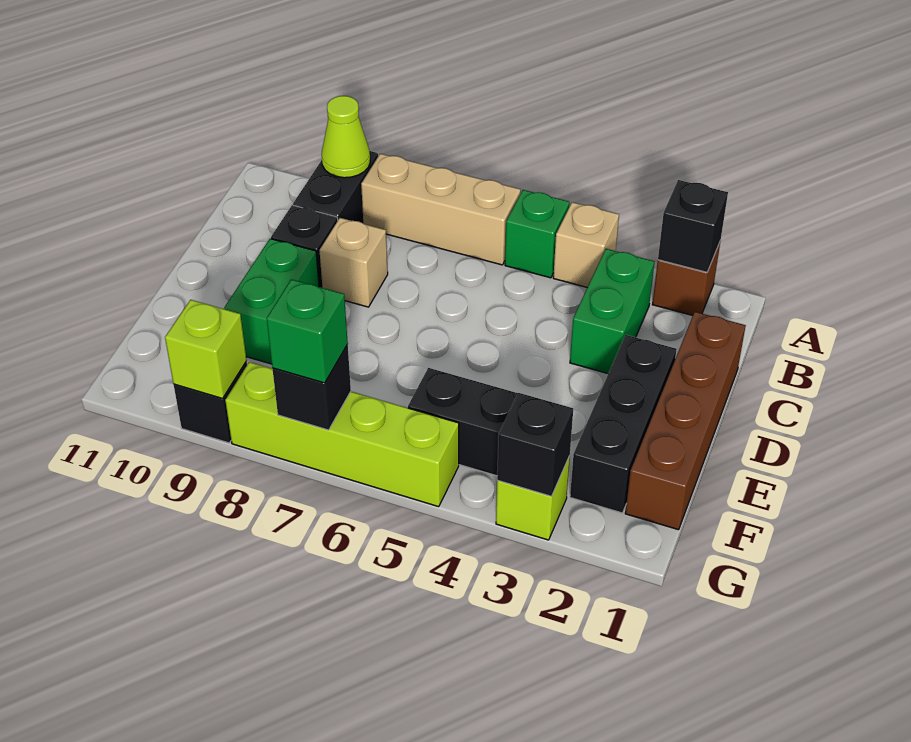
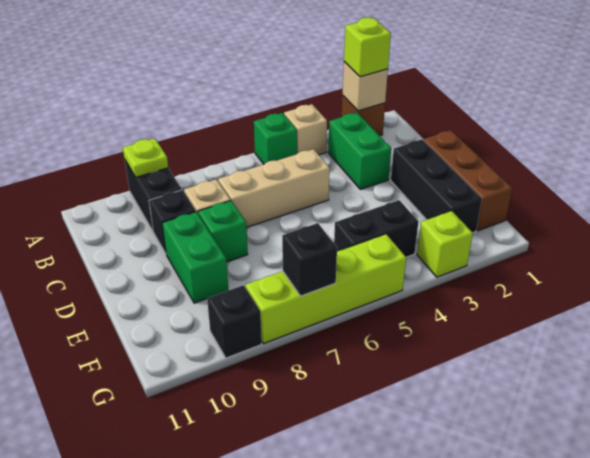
black brick A2 level 2 -> tan brick A2 level 2
tan brick A6:A8 level 1 -> tan brick C5:C7 level 1
lime cone A9 level 2 -> lime plate A9 level 2
brown brick C1:F1 level 1 -> brown brick D1:F1 level 1
black brick G3 level 2 -> none
green brick G7 level 3 -> green brick D8 level 1
lime brick G9 level 2 -> lime brick A2 level 3

